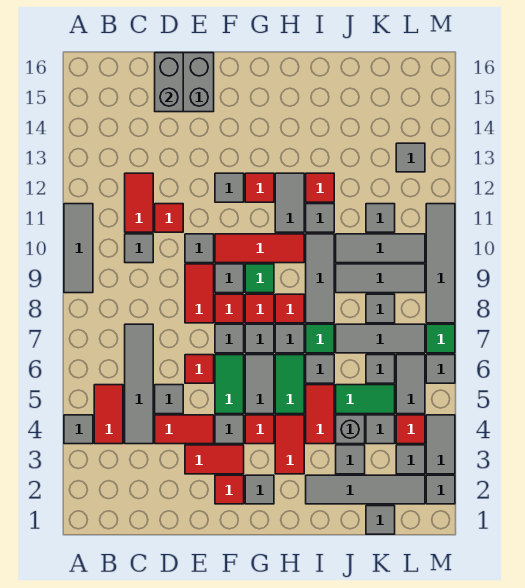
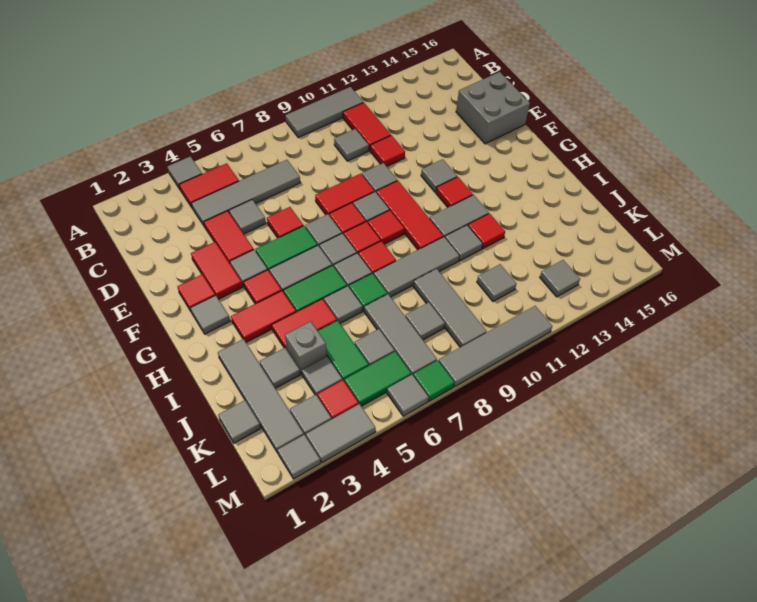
red tile C11:C12 level 1 -> red tile B11:C11 level 1
grey brick D15:D16 level 2 -> none
green tile G9 level 1 -> red tile G9 level 1
grey tile J10:L10 level 1 -> none
grey tile L5:L6 level 1 -> green tile L5:L6 level 1

